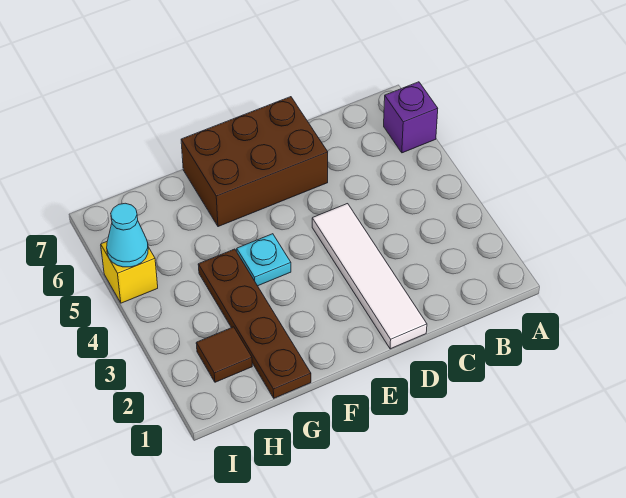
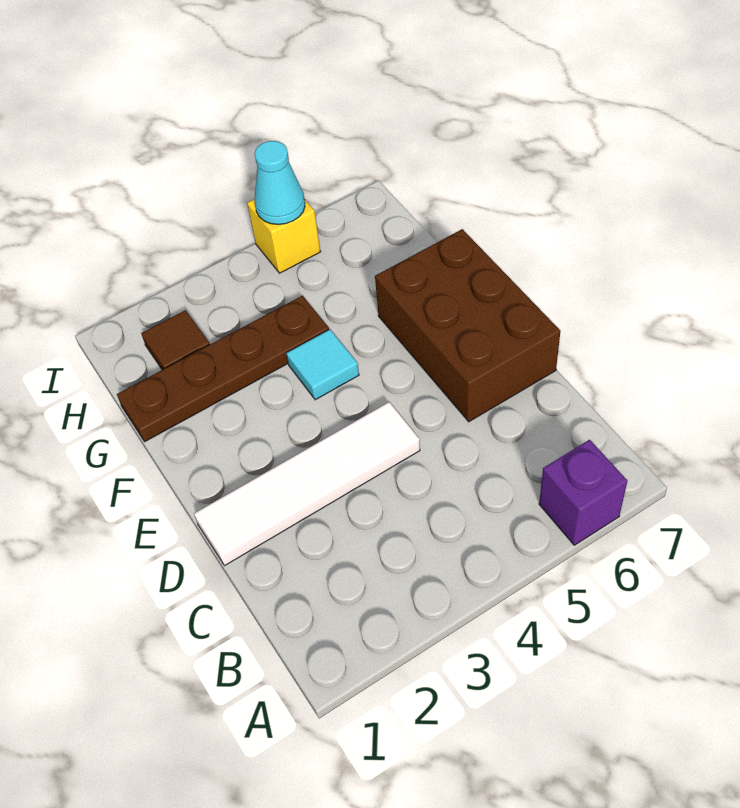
cyan plate F4 level 1 -> cyan tile F4 level 1

